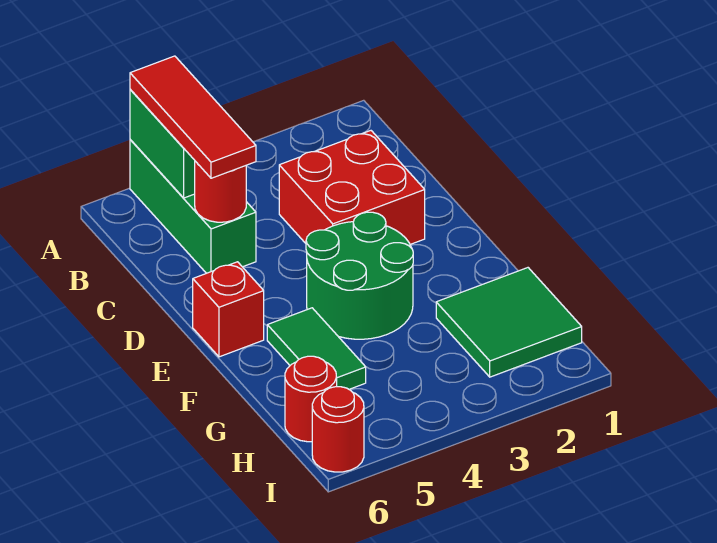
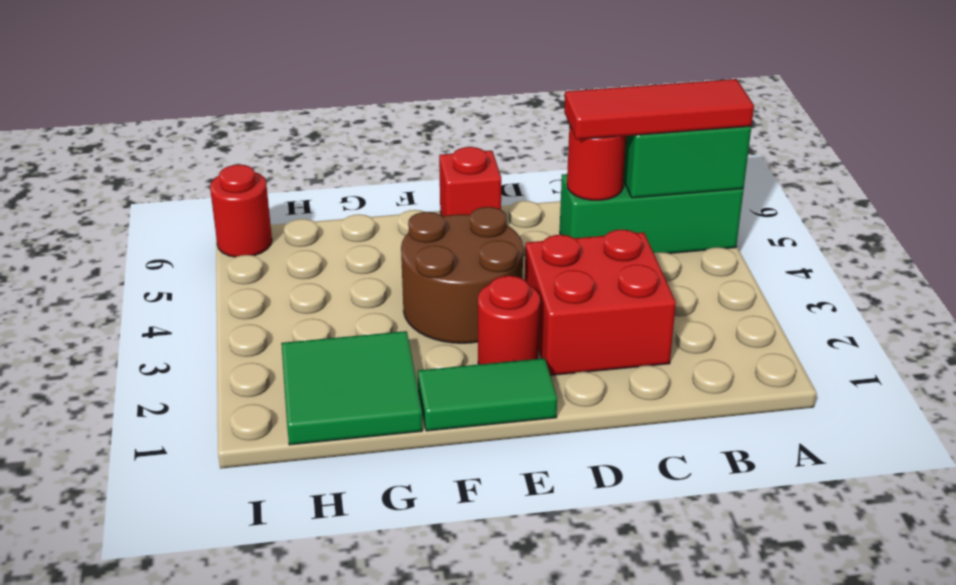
green round brick E3:F4 level 1 -> brown round brick E3:F4 level 1
green tile F5:G5 level 1 -> green tile E1:F1 level 1
red round brick H6 level 1 -> red round brick E2 level 1

